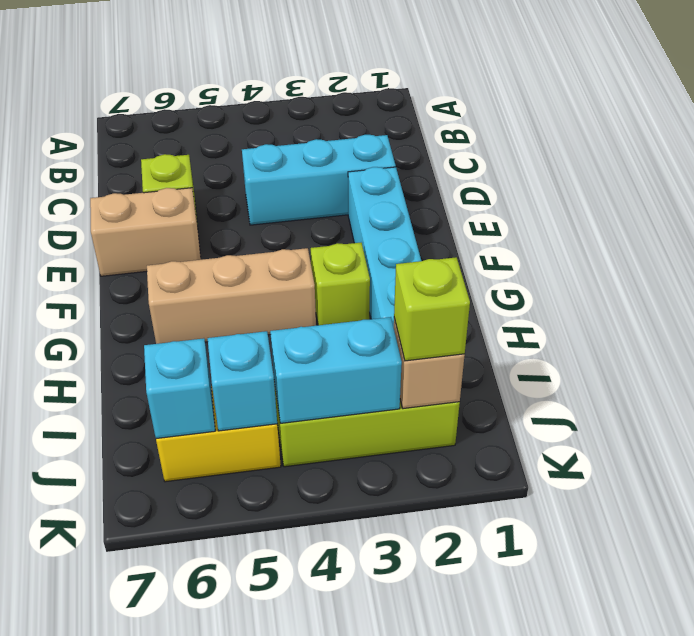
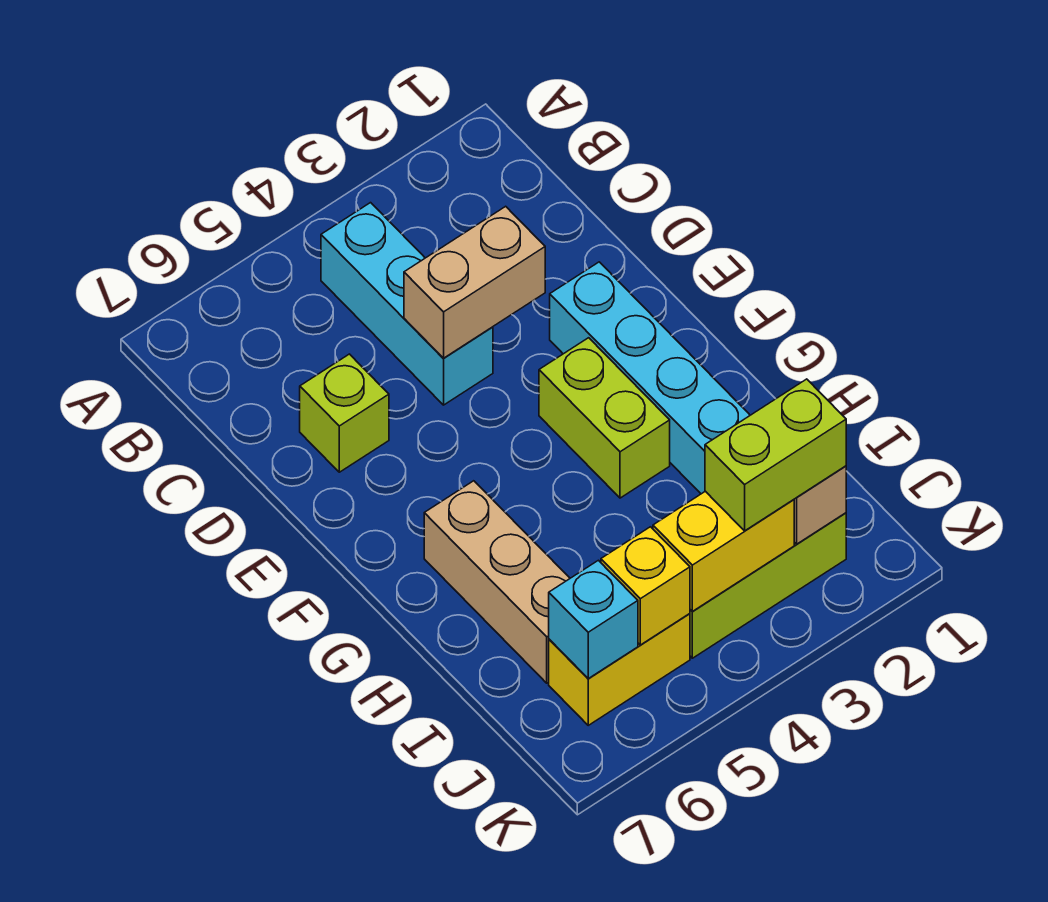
cyan brick D2:D4 level 1 -> cyan brick B4:D4 level 1
tan brick E6:E7 level 1 -> tan brick D3:D4 level 2
lime brick G3 level 1 -> lime brick F3:G3 level 1
tan brick G4:G6 level 1 -> tan brick G6:I6 level 1
lime brick J2 level 3 -> lime brick J2:J3 level 3
cyan brick J3:J4 level 2 -> yellow brick J3:J4 level 2
cyan brick J5 level 2 -> yellow brick J5 level 2

